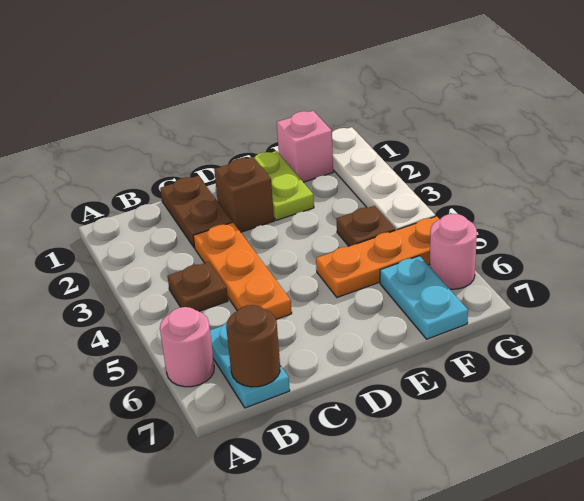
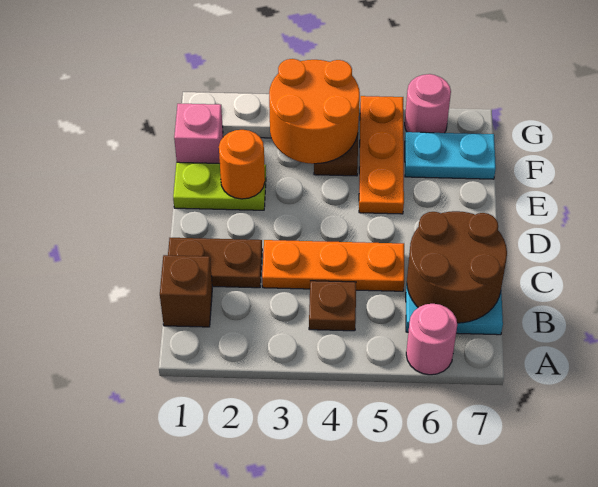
brown round brick B7 level 2 -> brown round brick B6:C7 level 2
brown brick D2 level 1 -> brown brick B1 level 1
none -> orange round brick E2 level 2
none -> orange round brick F3:G4 level 2

